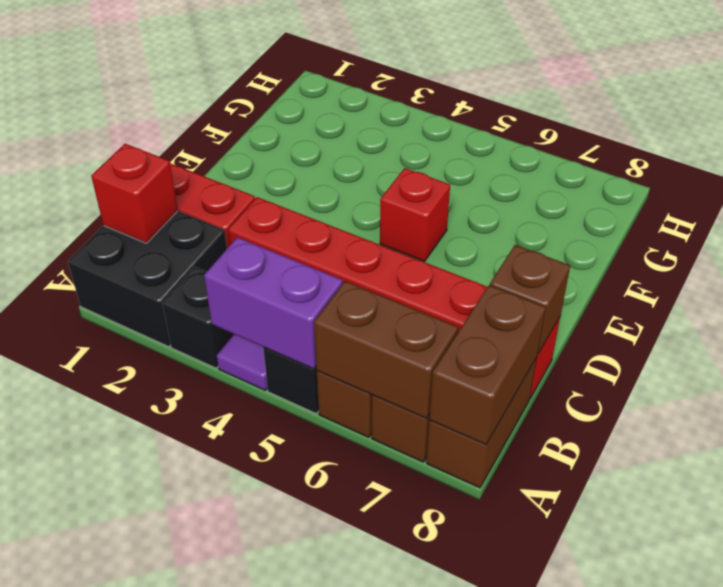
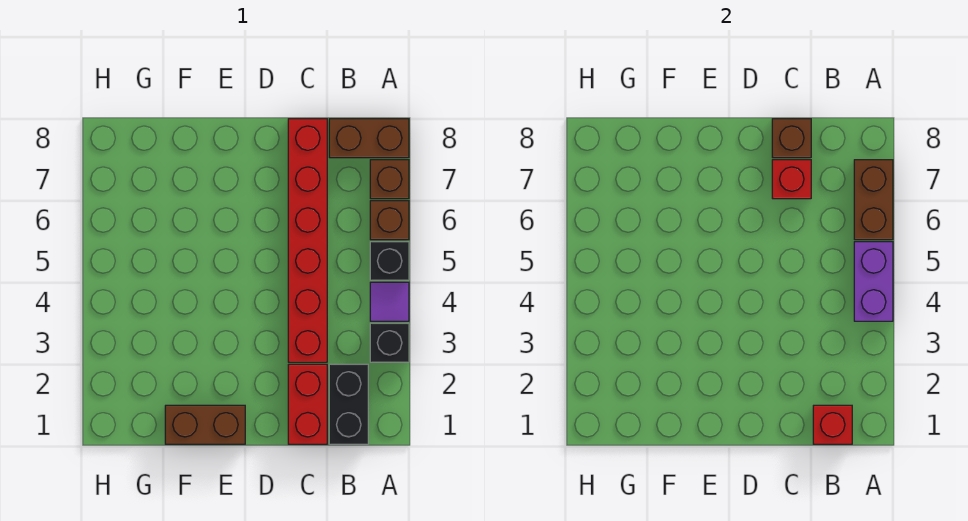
black brick A1:B2 level 1 -> black brick B1:B2 level 1
brown brick A8:B8 level 2 -> brown brick E1:F1 level 1
red brick E5 level 1 -> red brick C7 level 2

